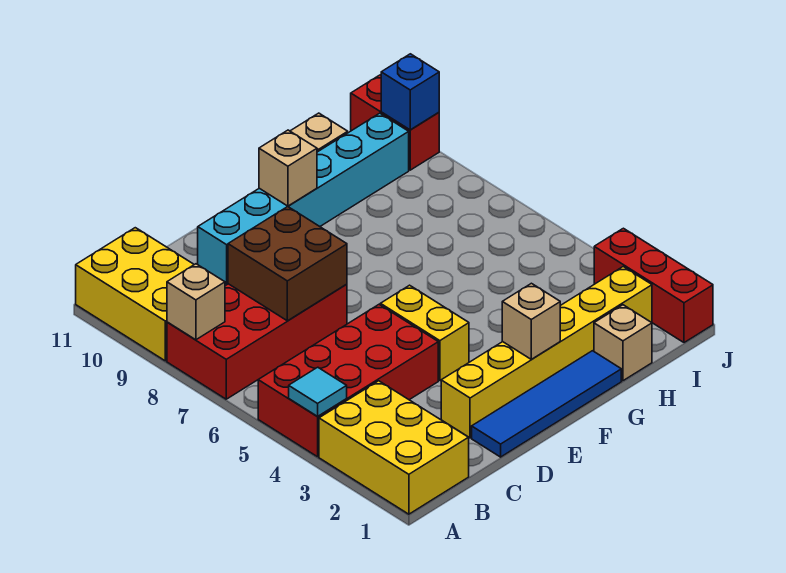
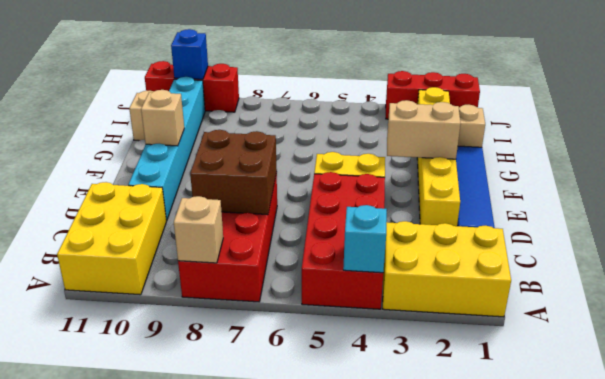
cyan tile A4 level 2 -> cyan brick A4 level 2
yellow brick A9:B11 level 1 -> yellow brick A10:C11 level 1
tan brick F2 level 2 -> tan brick F2:F3 level 2
red brick J10:J11 level 1 -> red brick J9:J11 level 1

